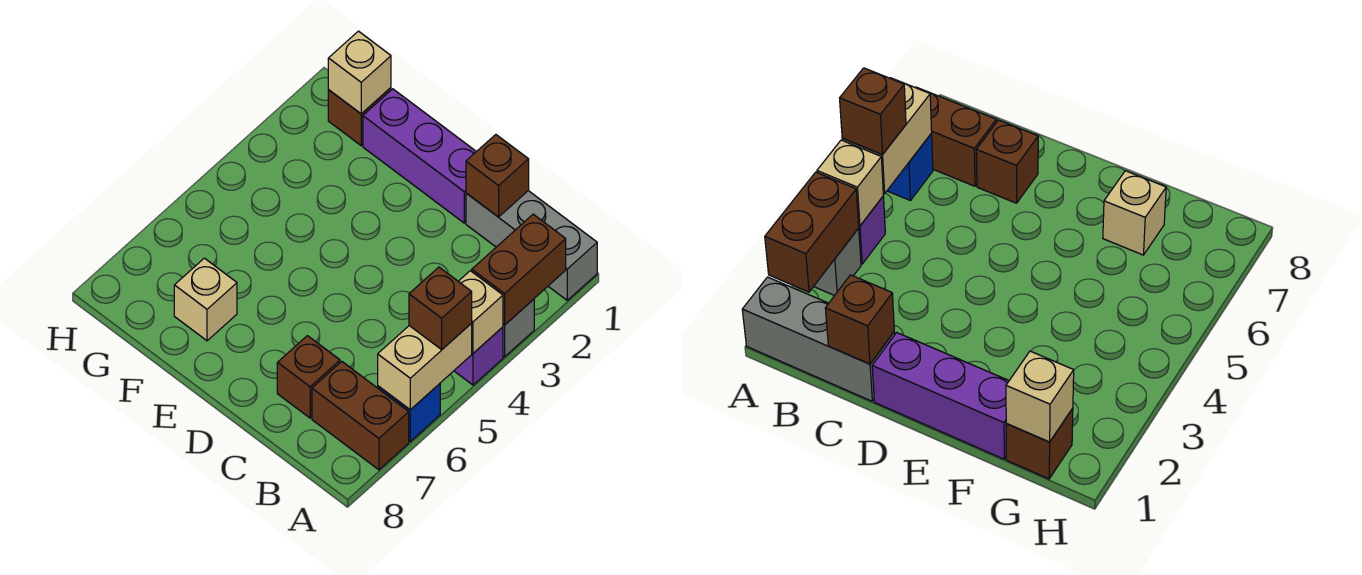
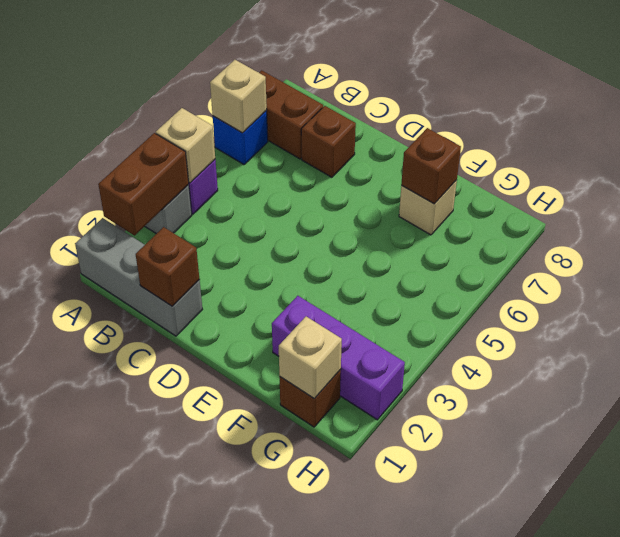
tan brick A5:A6 level 2 -> tan brick A6 level 2
brown brick A5 level 3 -> brown brick F7 level 2
purple brick D1:F1 level 1 -> purple brick F2:H2 level 1

